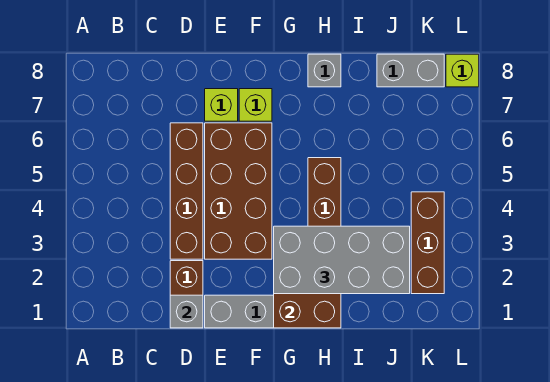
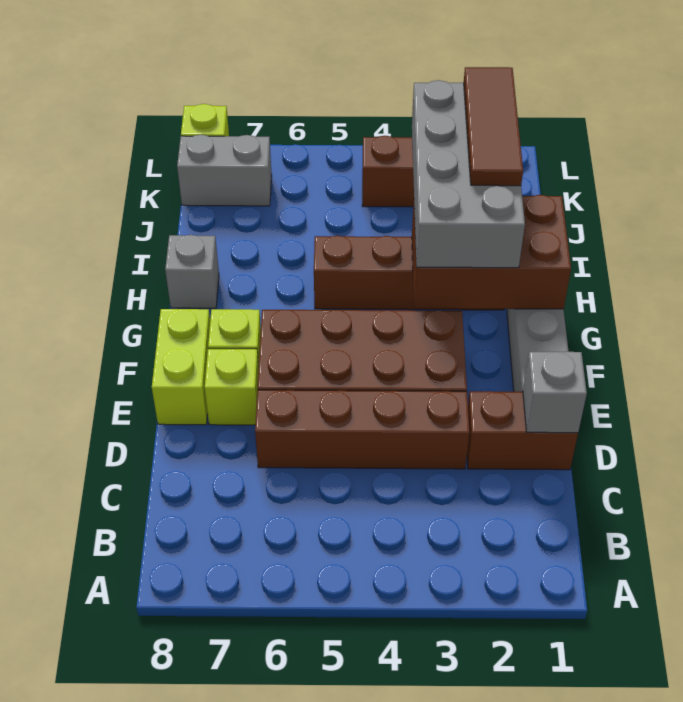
none -> lime brick E8:F8 level 1
none -> brown tile H2:J2 level 4
grey brick J8:K8 level 1 -> grey brick K7:K8 level 1

